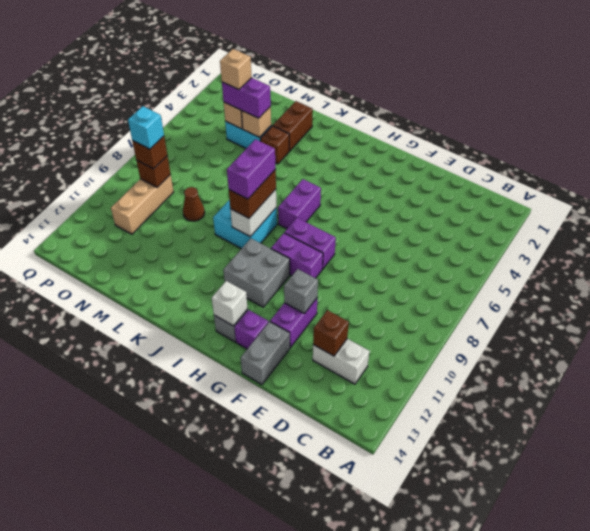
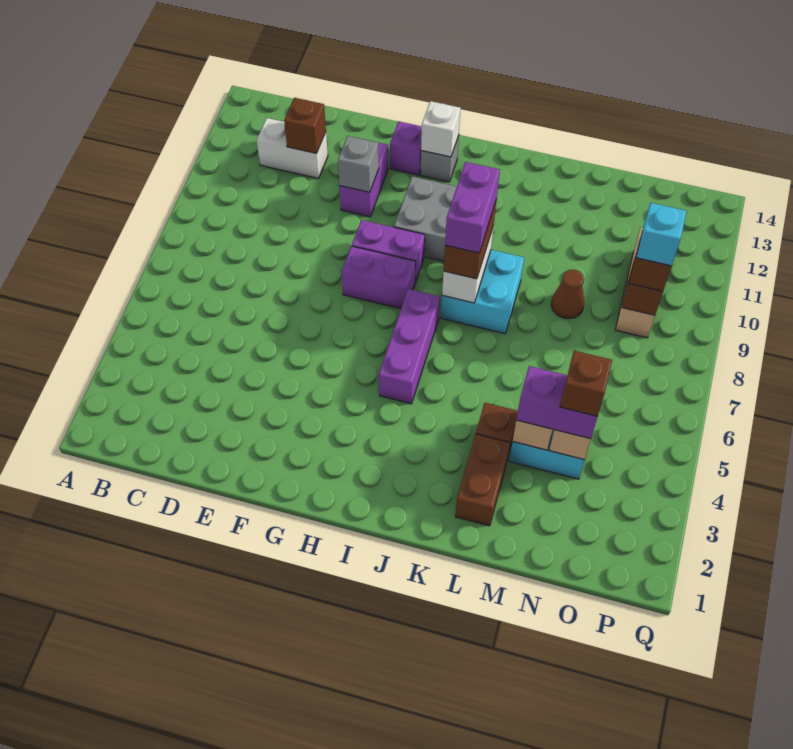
grey brick F13:F14 level 1 -> none
purple brick I6:I7 level 1 -> purple brick I5:I7 level 1
tan brick N4 level 4 -> brown brick N4 level 4

